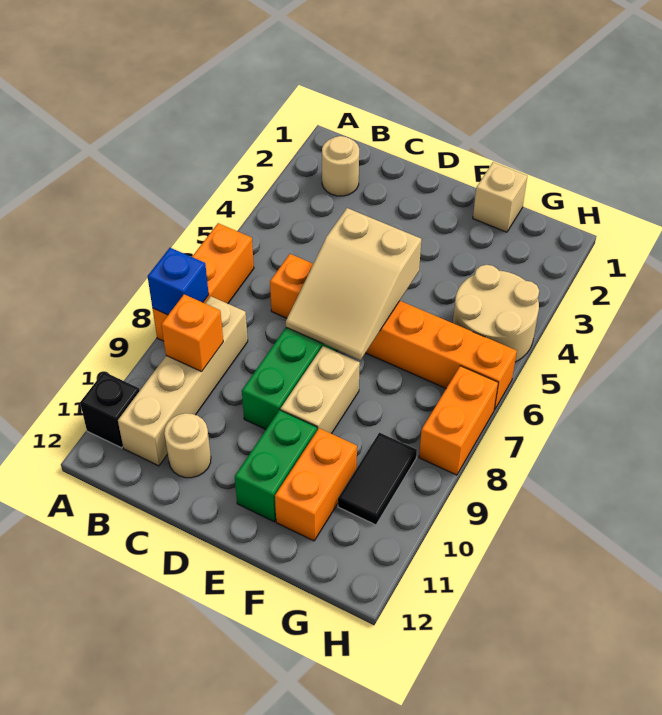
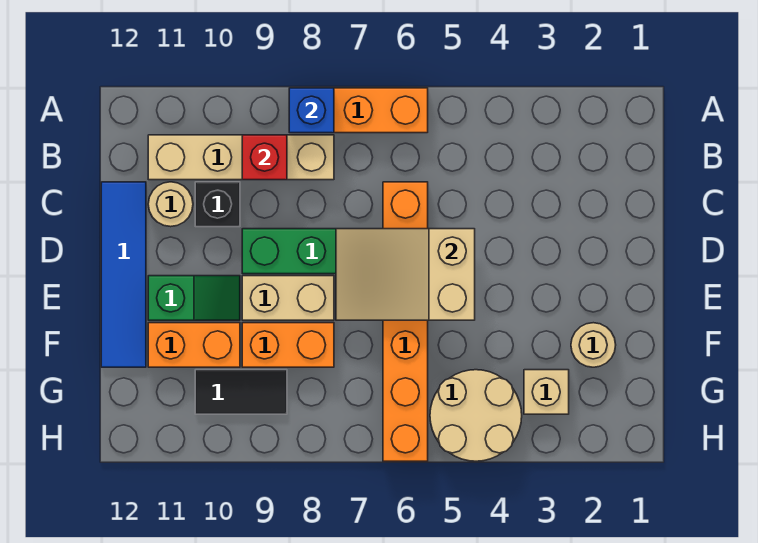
black brick A11 level 1 -> black brick C10 level 1
tan round brick B2 level 1 -> tan round brick F2 level 1
orange brick B9 level 2 -> red brick B9 level 2
none -> blue tile C12:F12 level 1
green brick E10:E11 level 1 -> green slope E10:E11 level 1 top 11
tan brick F1 level 1 -> tan brick G3 level 1
orange brick H7:H8 level 1 -> orange brick F8:F9 level 1

